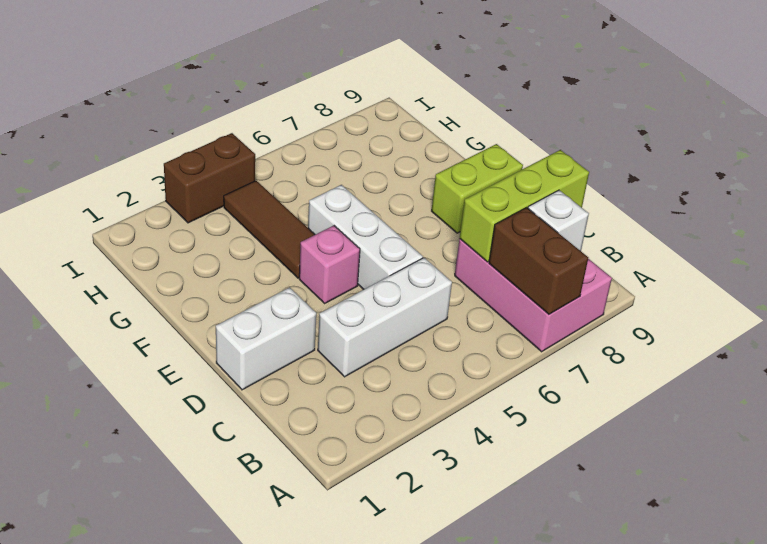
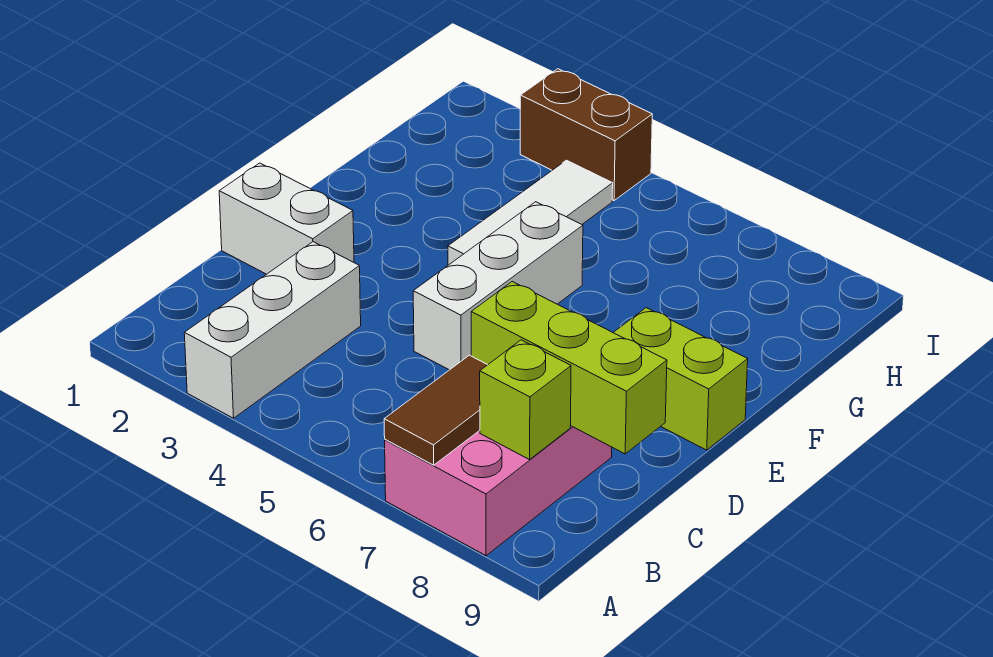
brown brick A7:B7 level 2 -> brown tile A7:B7 level 2
white brick B8 level 2 -> lime brick B8 level 2
white brick C3:C5 level 1 -> white brick A3:C3 level 1
pink brick E4 level 1 -> none
brown tile F4:H4 level 1 -> white tile F4:H4 level 1

